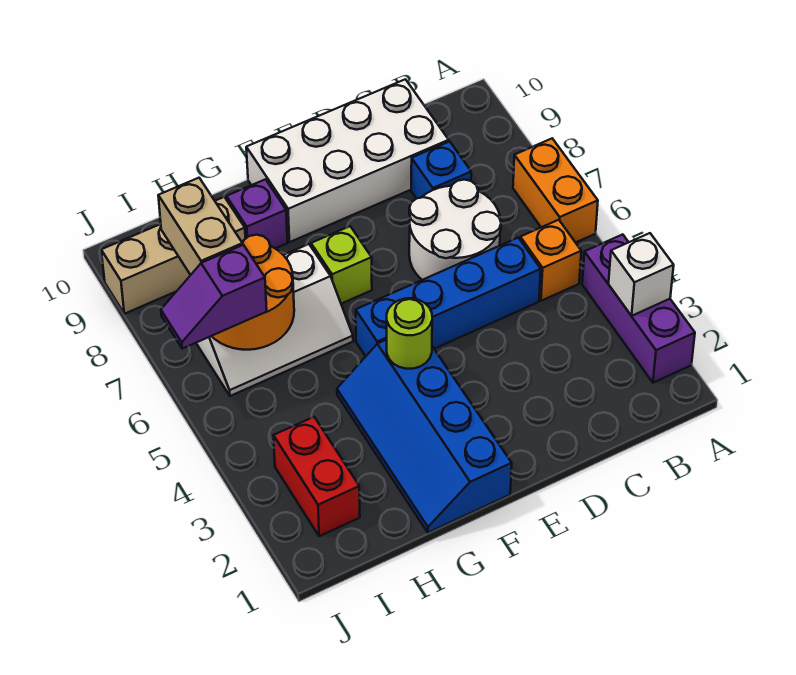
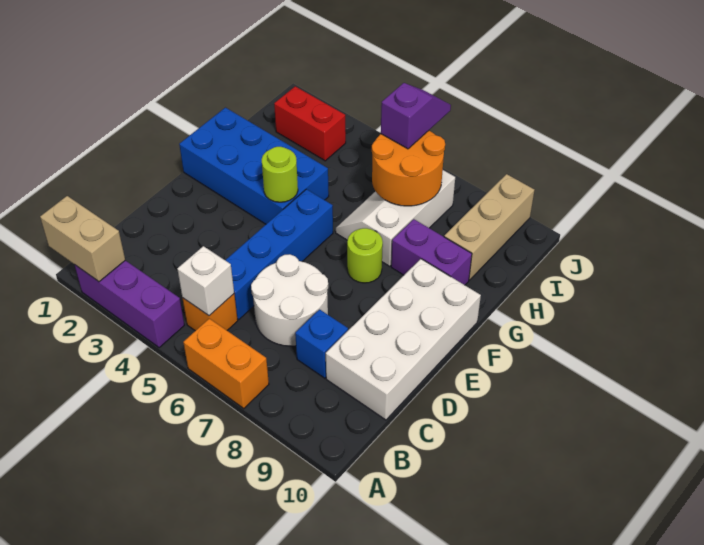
white brick A3 level 2 -> white brick B5 level 2
blue slope F1:G4 level 1 top F -> blue brick F1:G4 level 1
lime brick F7 level 1 -> lime round brick F7 level 1
purple brick G9 level 1 -> purple brick G8:G9 level 1
tan brick I7:I8 level 3 -> tan brick A1:A2 level 2

